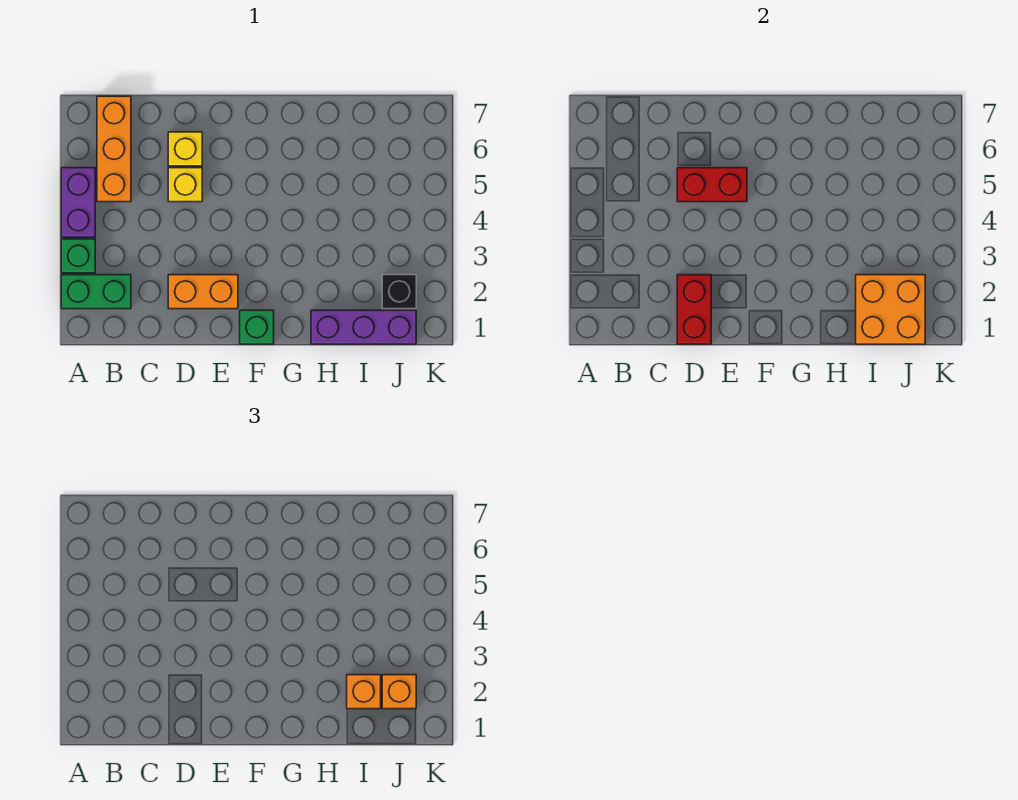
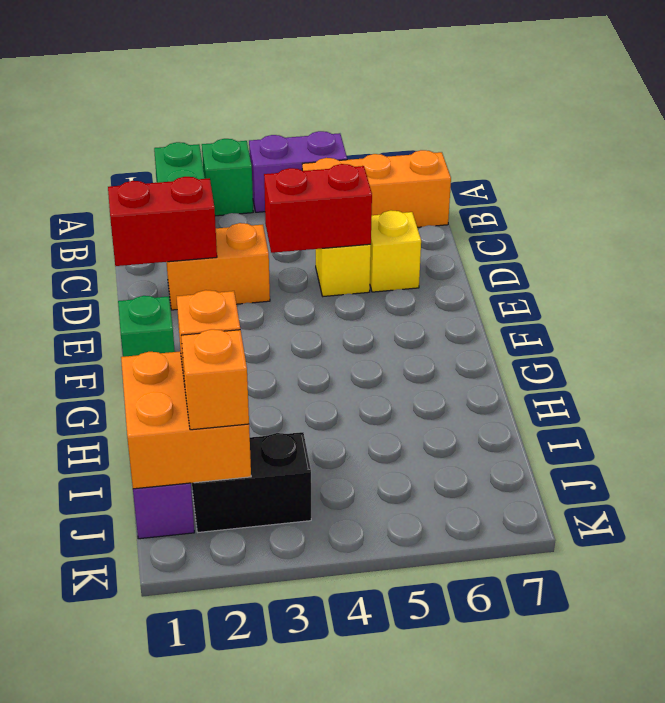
orange brick D2:E2 level 1 -> orange brick D2:D3 level 1
red brick D5:E5 level 2 -> red brick D4:D5 level 2
black brick J2 level 1 -> black brick J2:J3 level 1

